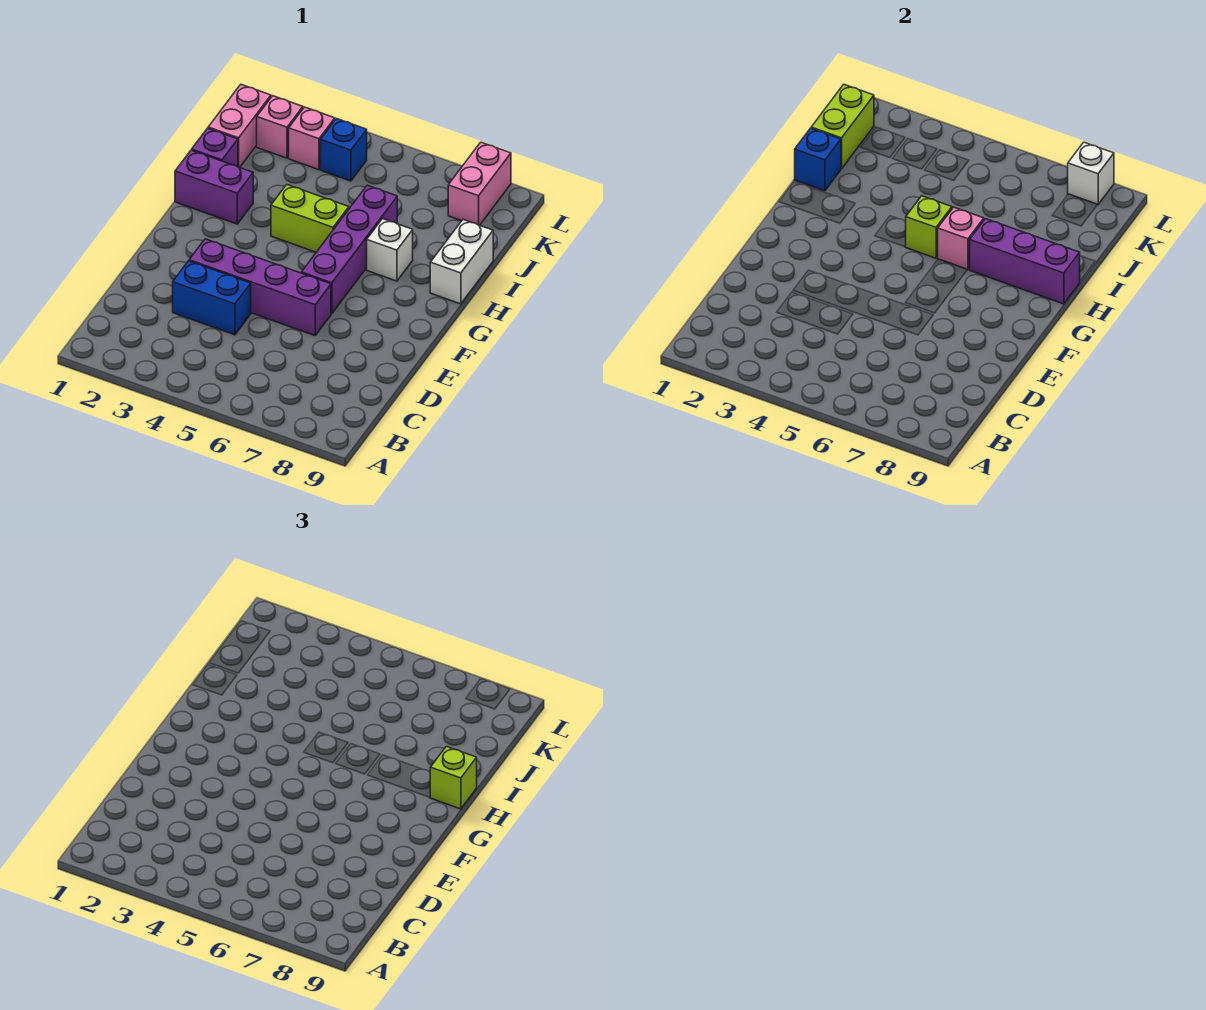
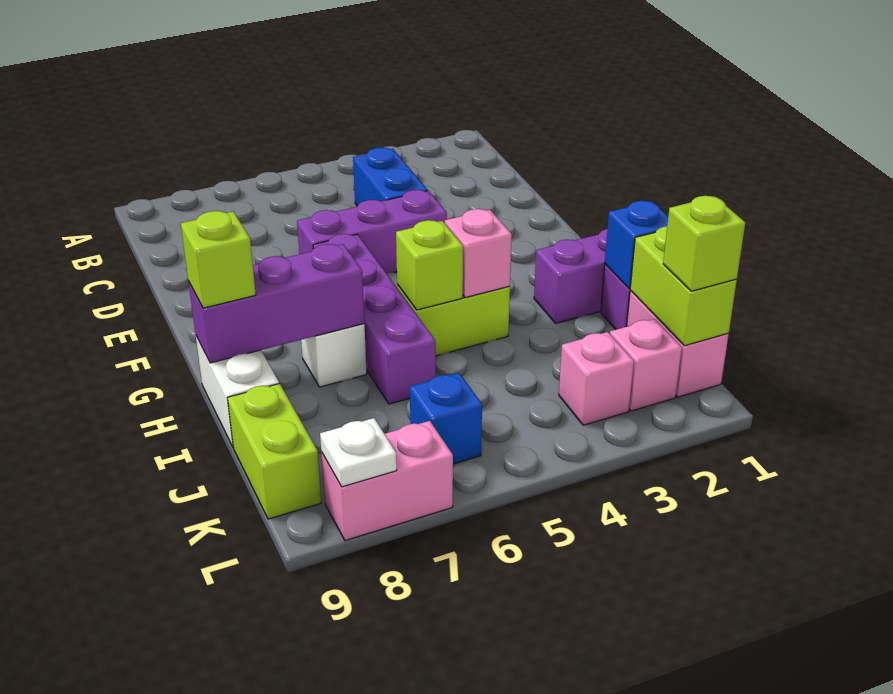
blue brick D3:D4 level 1 -> blue brick C4:D4 level 1
purple brick E3:E6 level 1 -> purple brick E4:E6 level 1
pink brick H6 level 2 -> pink brick H4 level 2
none -> lime brick J9:K9 level 1
none -> lime brick K1 level 3
blue brick K4 level 1 -> blue brick K6 level 1
pink brick K8:L8 level 1 -> pink brick L7:L8 level 1
white brick L8 level 2 -> white plate L8 level 2

